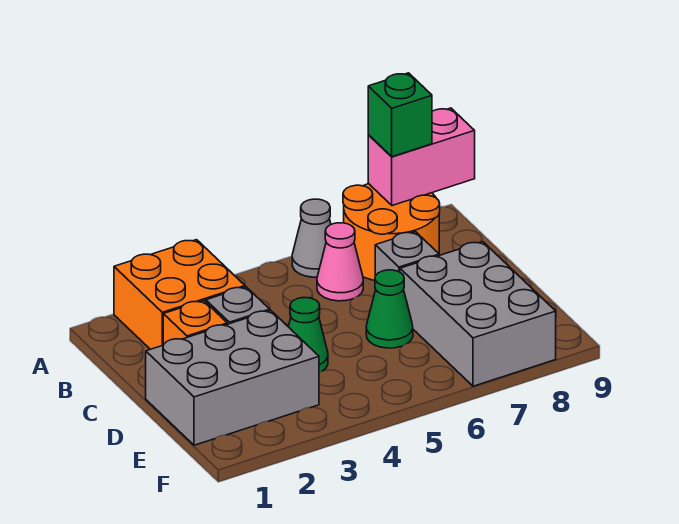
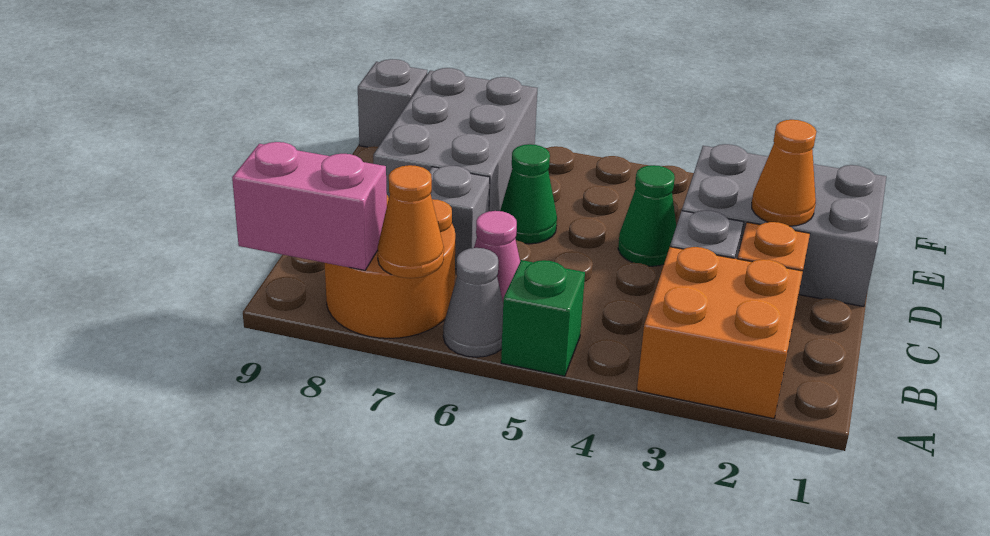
none -> orange cone A7 level 2
green brick A8 level 3 -> green brick A5 level 1
none -> orange cone D2 level 2
none -> grey brick F9 level 1

